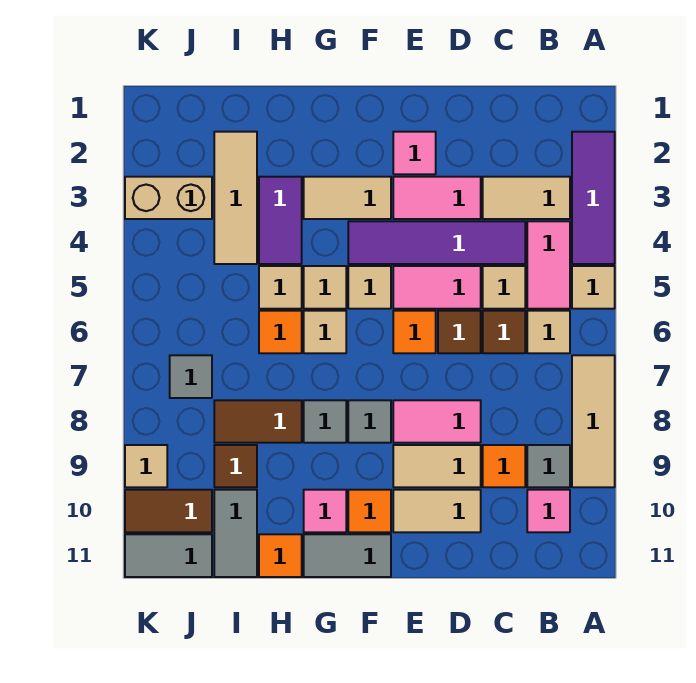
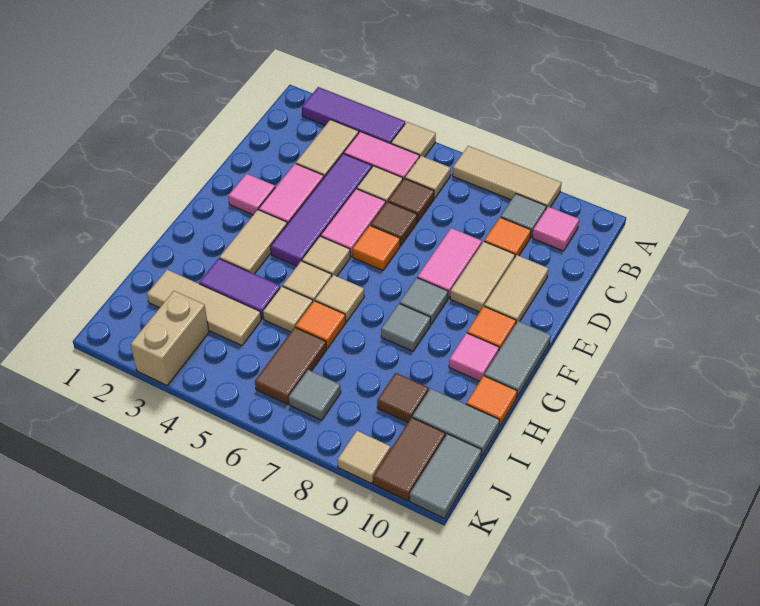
brown tile H8:I8 level 1 -> brown tile I6:J6 level 1

